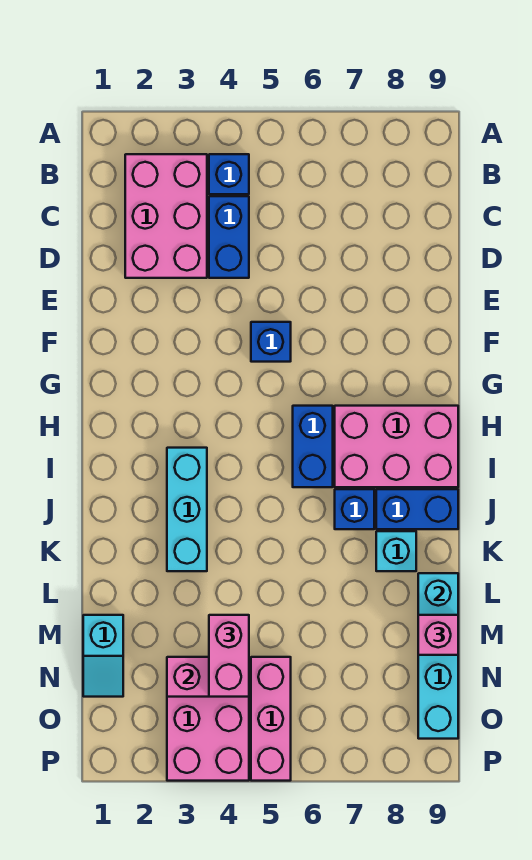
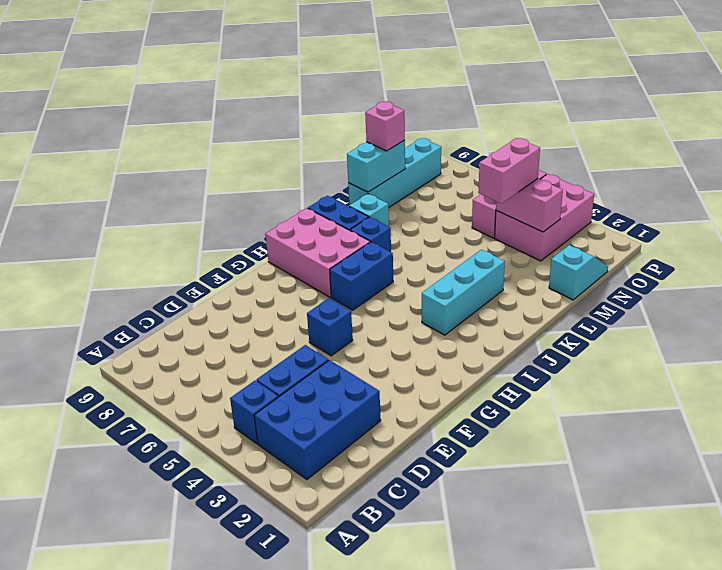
pink brick B2:D3 level 1 -> blue brick B2:D3 level 1

